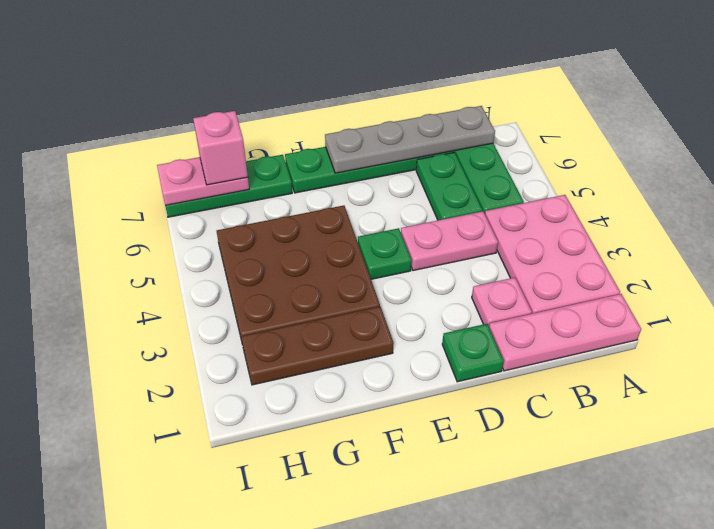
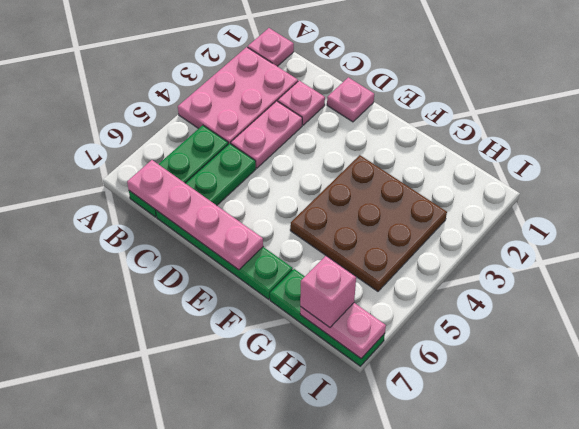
pink plate A1:C1 level 1 -> pink plate A1 level 1
grey plate B7:E7 level 2 -> pink plate B7:E7 level 2
pink plate C4:D4 level 1 -> pink plate C3:C4 level 1
green plate D1 level 1 -> pink plate D1 level 1
green plate E4 level 1 -> none
brown plate F2:H2 level 1 -> none

